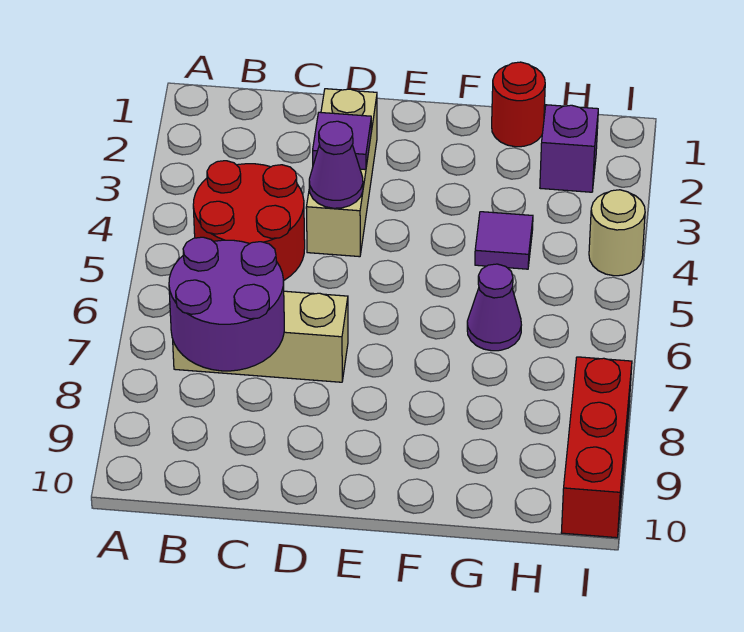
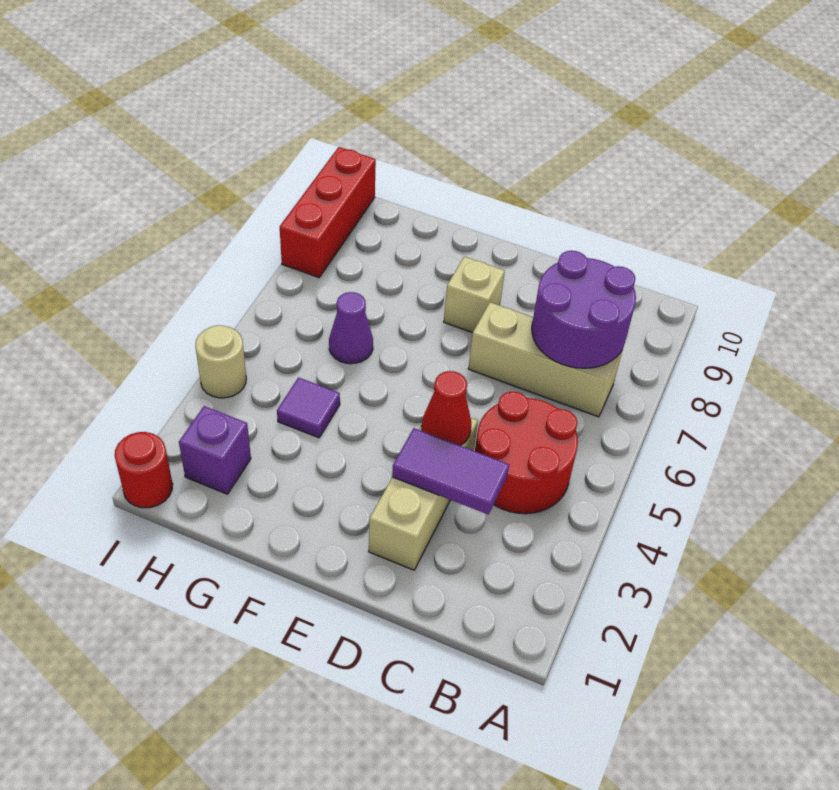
purple tile D3 level 2 -> purple tile C3:D3 level 2
purple cone D4 level 2 -> red cone D4 level 2
none -> tan brick E8 level 1
red round brick G1 level 1 -> red round brick I1 level 1

